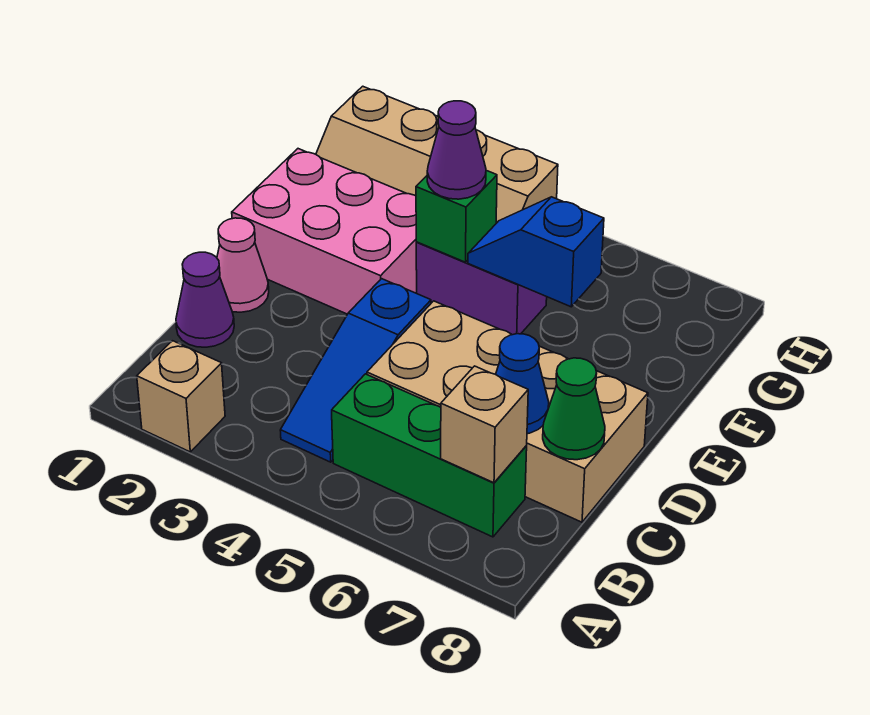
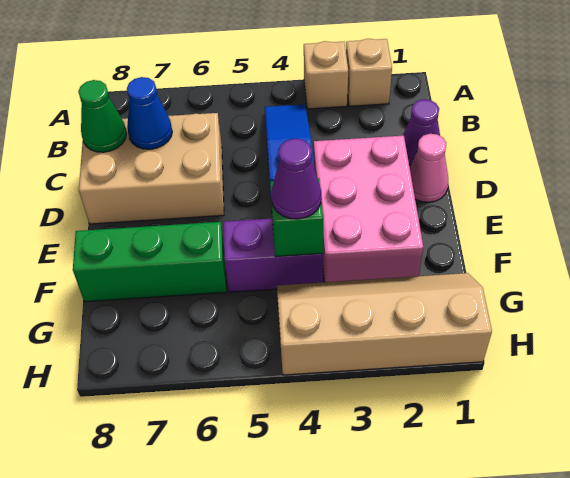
green brick B5:B7 level 1 -> green brick F6:F8 level 1
tan brick B7 level 2 -> tan brick A3 level 1
tan brick C5:D8 level 1 -> tan brick C6:D8 level 1
pink brick E1:F3 level 1 -> pink brick D2:F3 level 1
blue slope F5:F6 level 2 top 6 -> none

